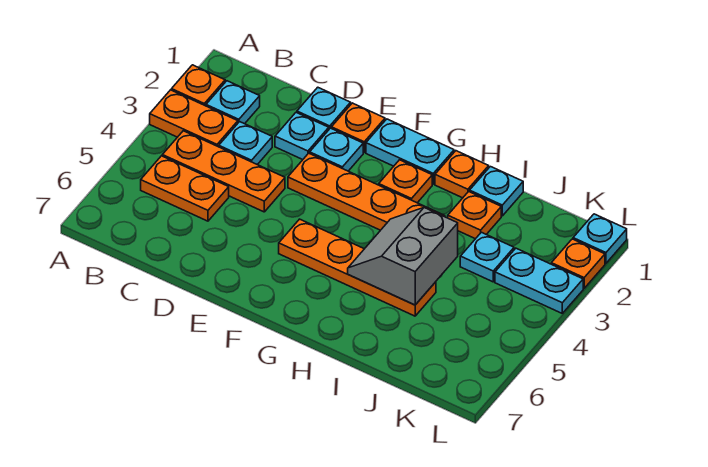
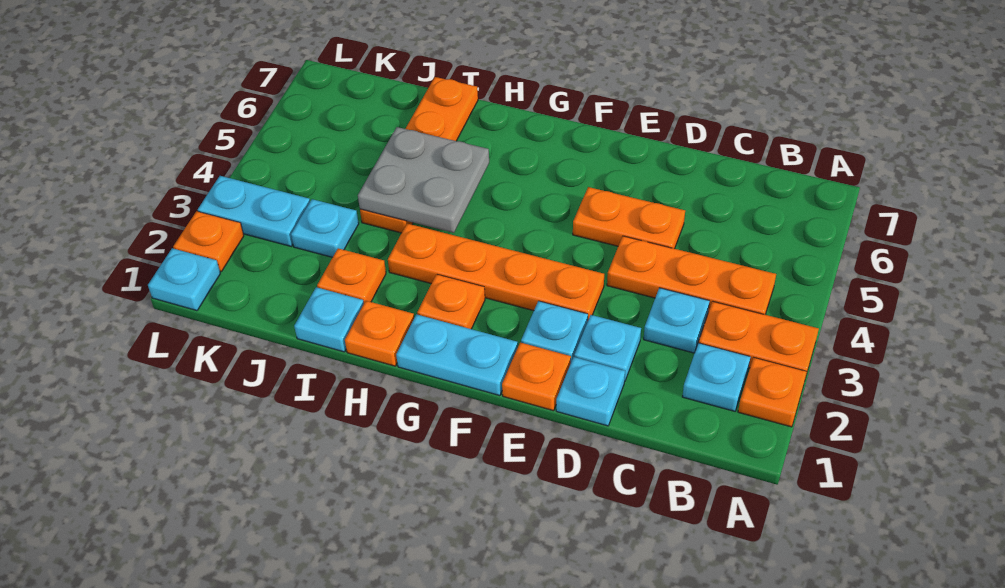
orange plate B5:C5 level 1 -> orange plate D5:E5 level 1
orange plate F5:I5 level 1 -> orange plate I4:I7 level 1
grey slope H4:I5 level 2 top I -> grey plate H4:I5 level 2

